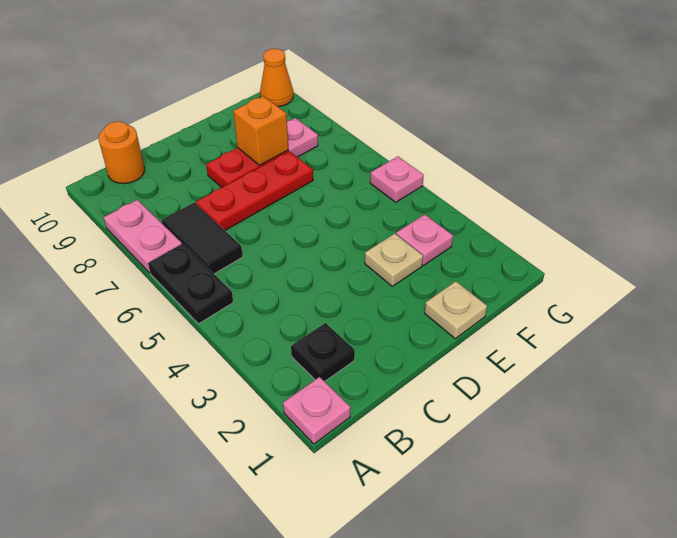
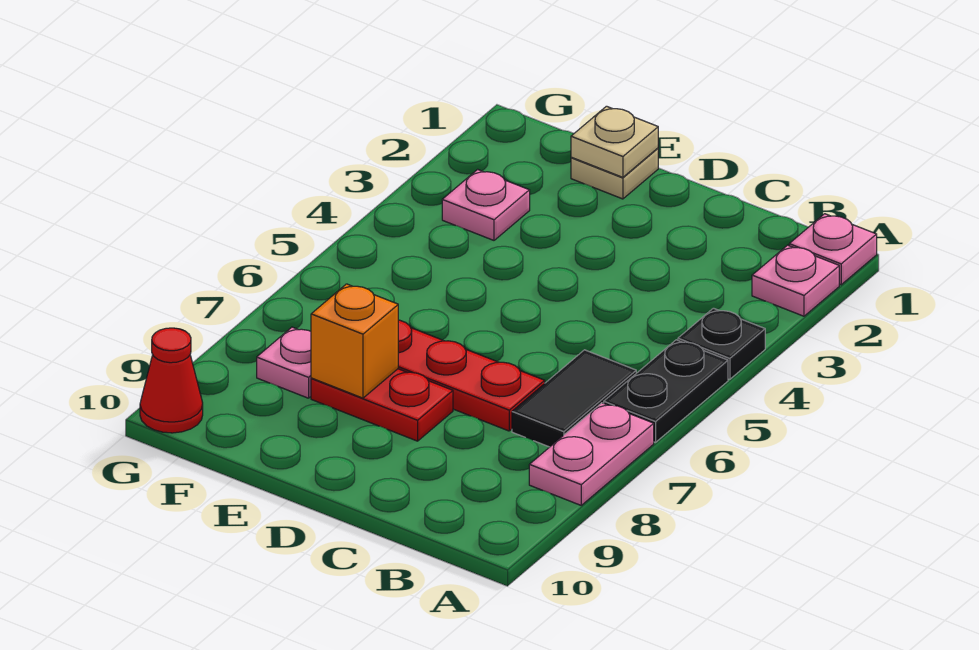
black plate B2 level 1 -> black plate A4 level 1
orange round brick B10 level 1 -> none
tan plate E3 level 1 -> tan plate E1 level 2
pink plate G5 level 1 -> pink plate A2 level 1
orange cone G10 level 1 -> red cone G10 level 1

